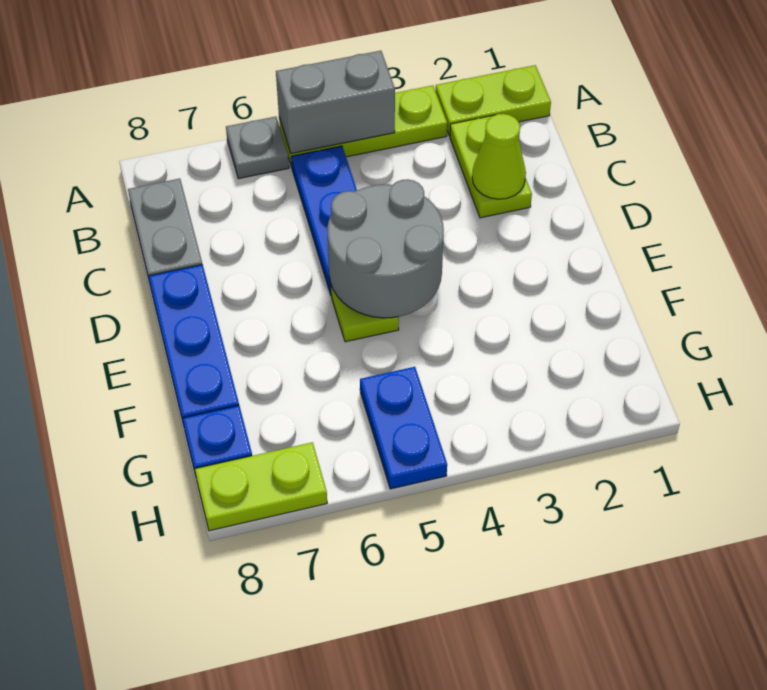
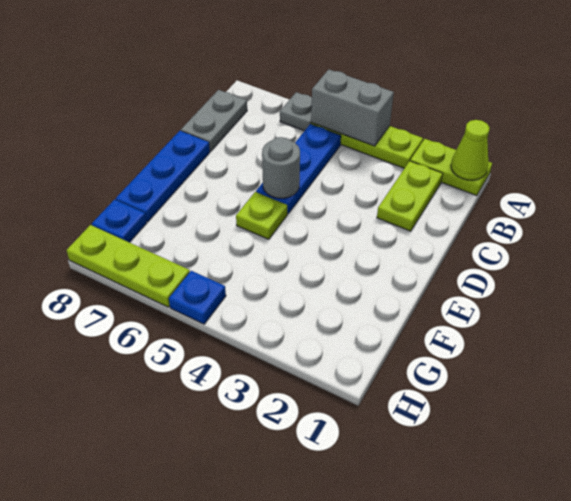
lime cone C2 level 2 -> lime cone A1 level 2
grey round brick D4:E5 level 2 -> grey round brick D5 level 2
blue plate G5:H5 level 1 -> blue plate H5 level 1
lime plate H7:H8 level 1 -> lime plate H6:H8 level 1

